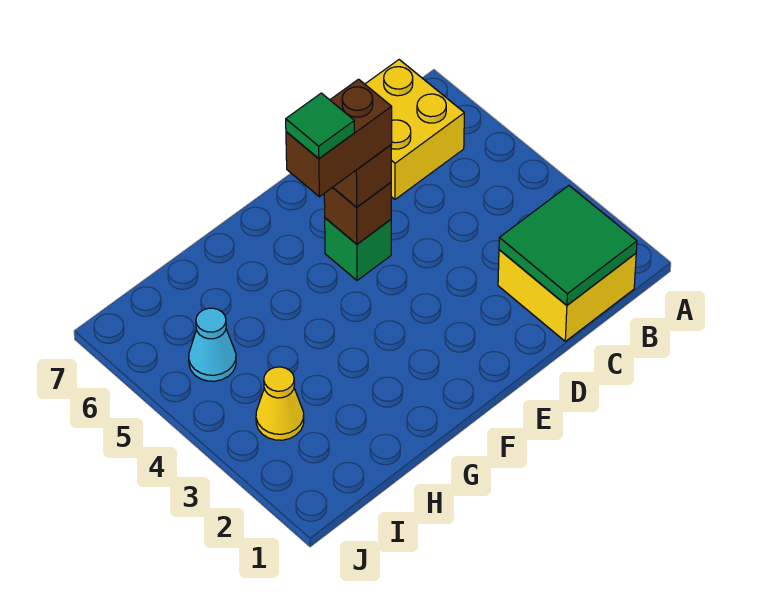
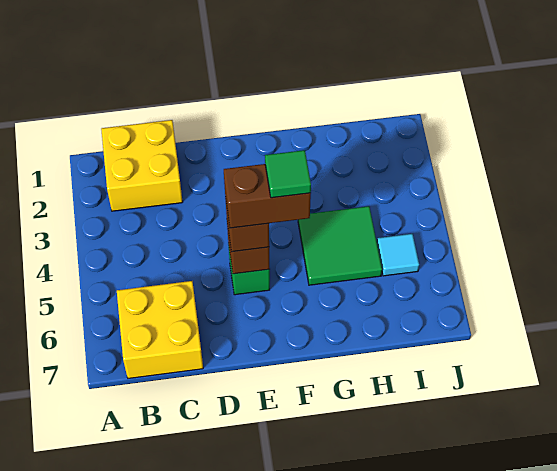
green tile B1:C2 level 2 -> green tile G4:H5 level 1
yellow cone I3 level 1 -> none
cyan cone I5 level 1 -> cyan tile I5 level 1

